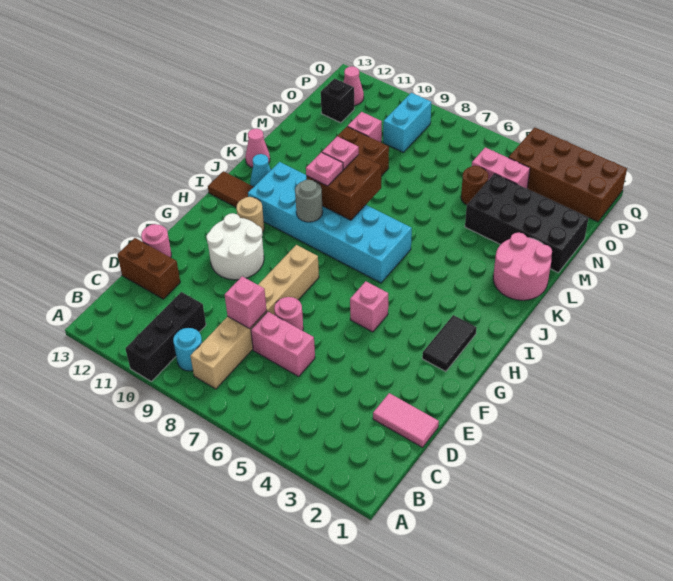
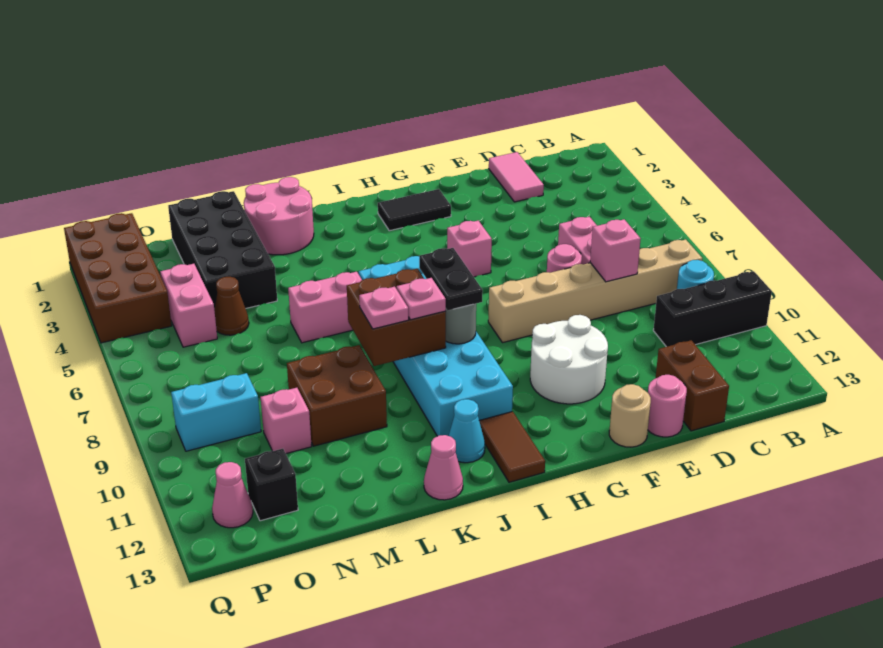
tan round brick H11 level 1 -> tan round brick F13 level 1
none -> black plate I8:I9 level 3
none -> pink brick K6:L6 level 1
brown round brick N5 level 1 -> brown cone N5 level 1

